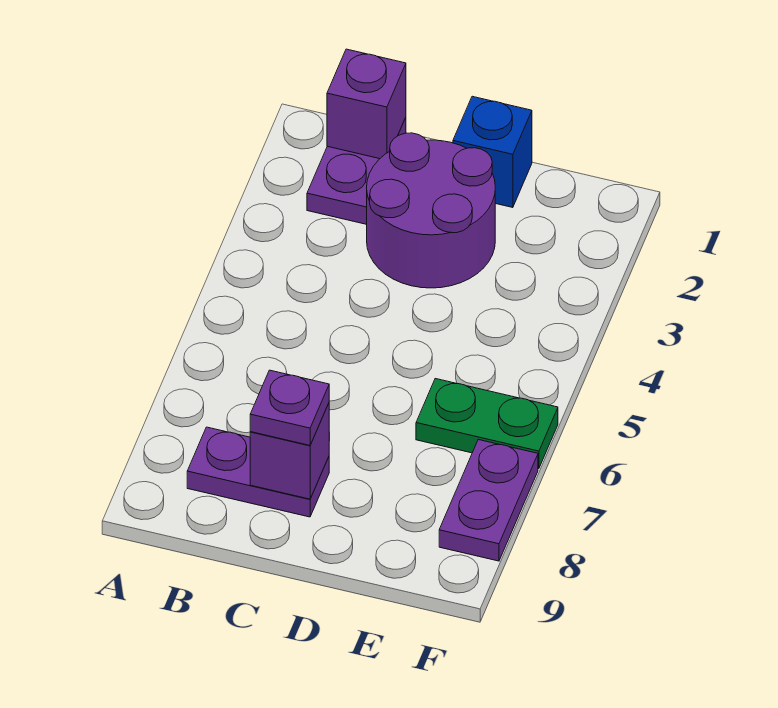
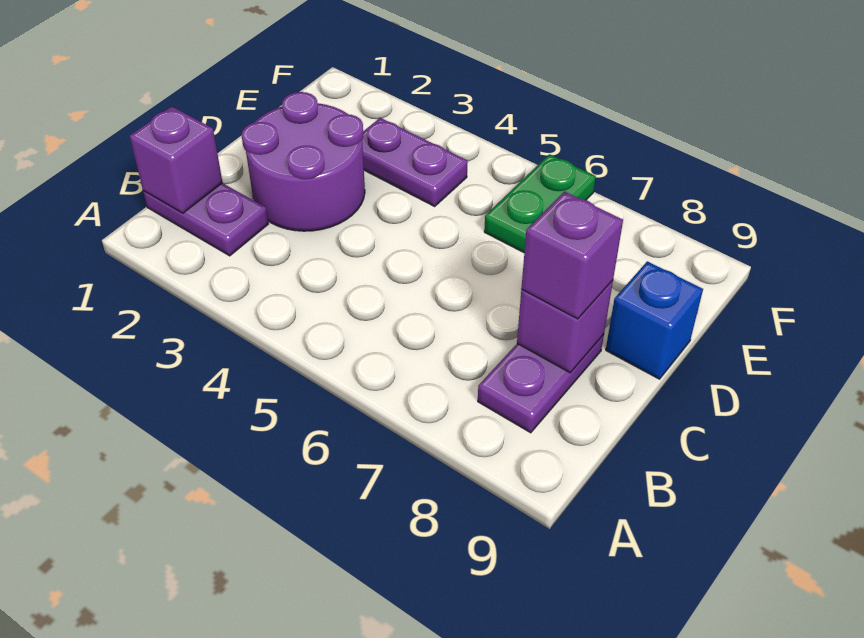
purple plate C8 level 3 -> purple brick C8 level 3
blue brick D1 level 1 -> blue brick D9 level 1
purple plate F7:F8 level 1 -> purple plate E3:E4 level 1

